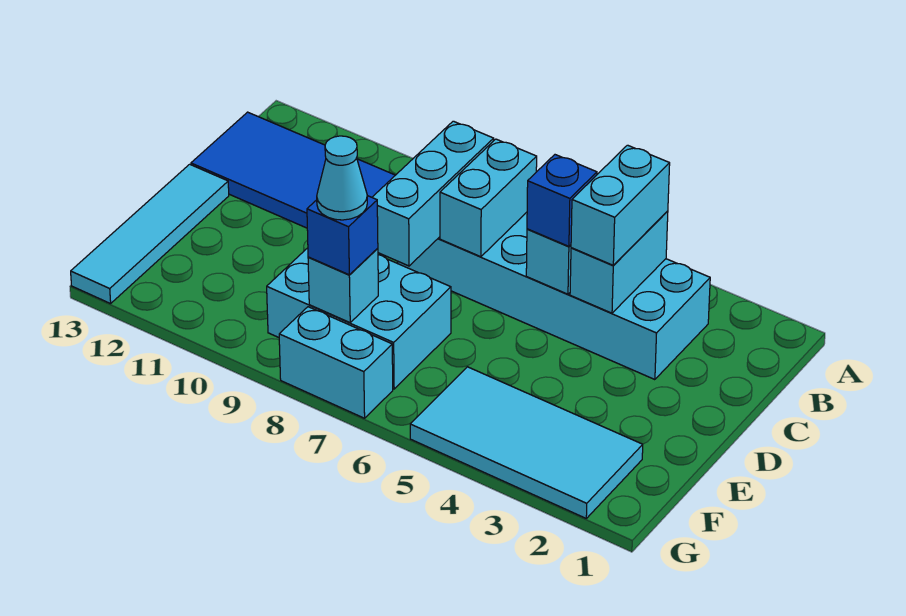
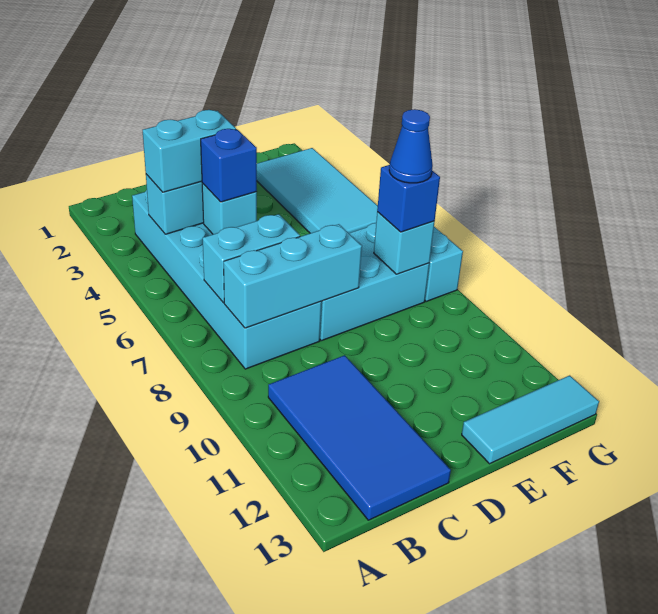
cyan tile D13:G13 level 1 -> cyan tile E13:G13 level 1
cyan brick E7:F9 level 1 -> cyan brick D7:F8 level 1
cyan cone F8 level 4 -> blue cone F8 level 4

